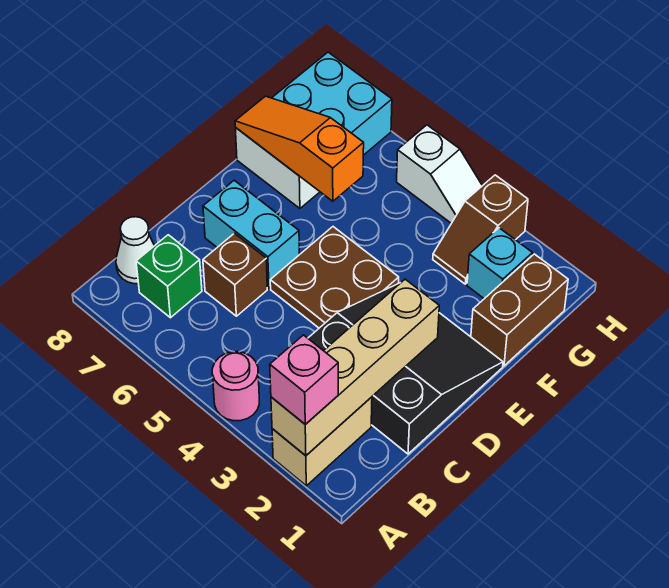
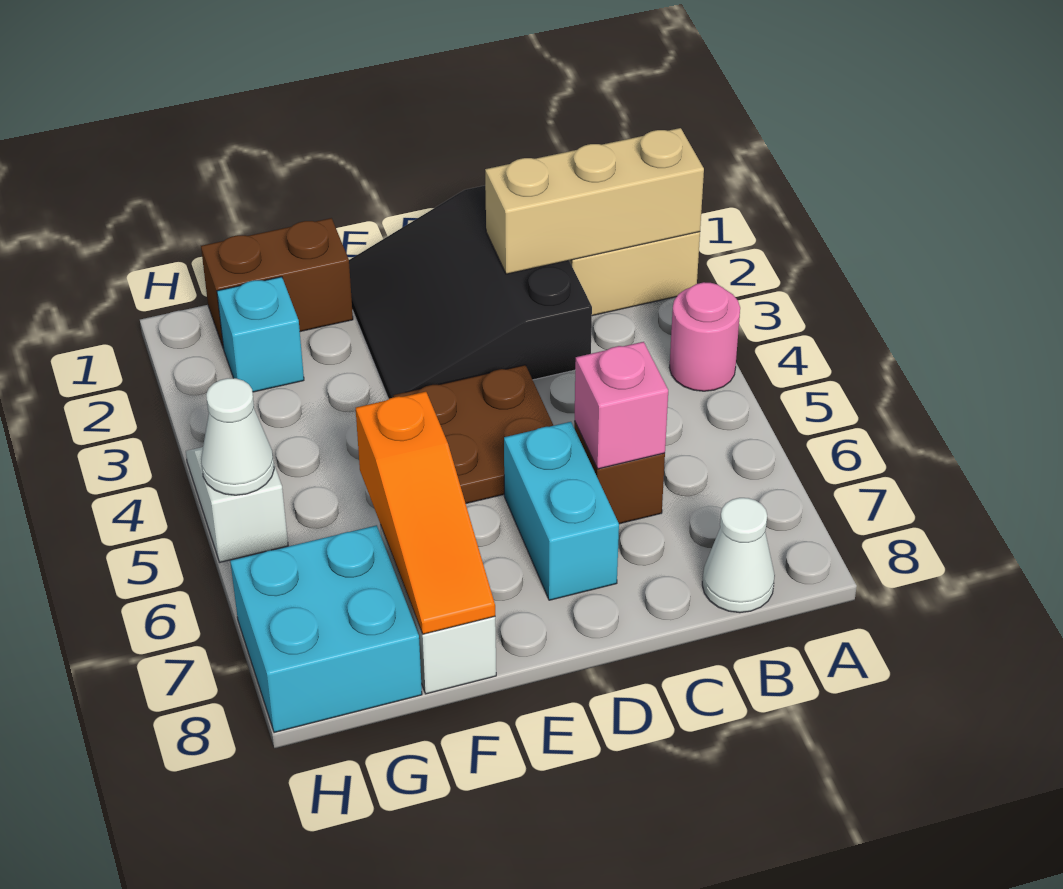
tan brick A2:D2 level 2 -> tan brick A2:C2 level 2
pink brick A2 level 3 -> pink brick C6 level 2
green brick B7 level 1 -> none
brown slope G3:H3 level 1 top H -> none
none -> white cone H5 level 2

